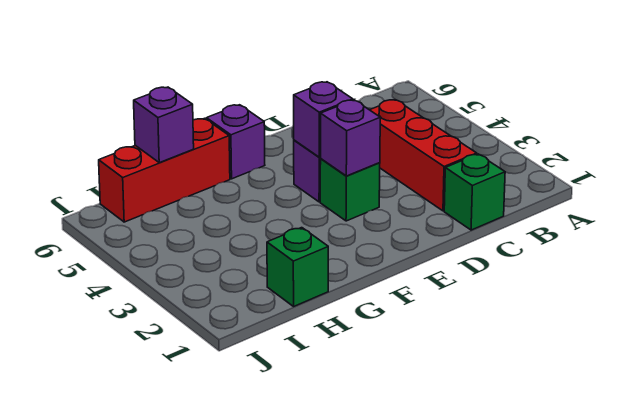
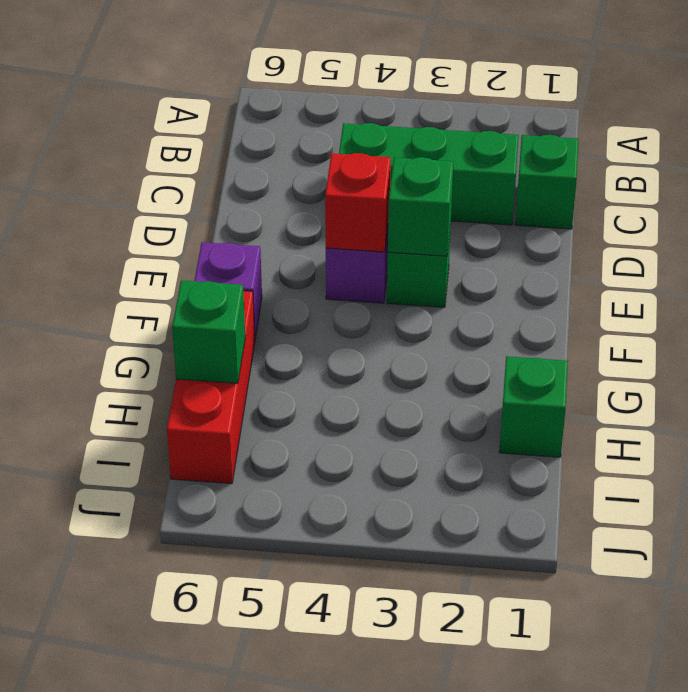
red brick C2:C4 level 1 -> green brick C2:C4 level 1
purple brick E3 level 2 -> green brick E3 level 2
purple brick E4 level 2 -> red brick E4 level 2
purple brick H6 level 2 -> green brick H6 level 2

